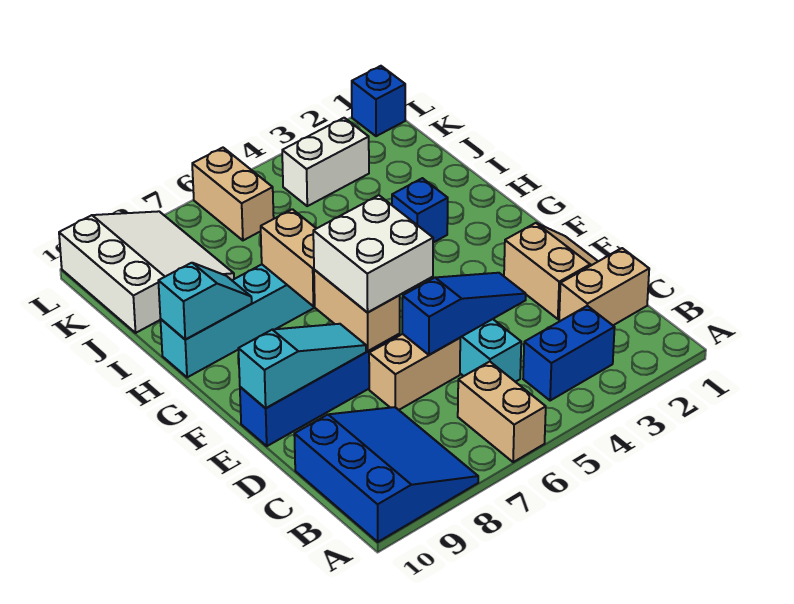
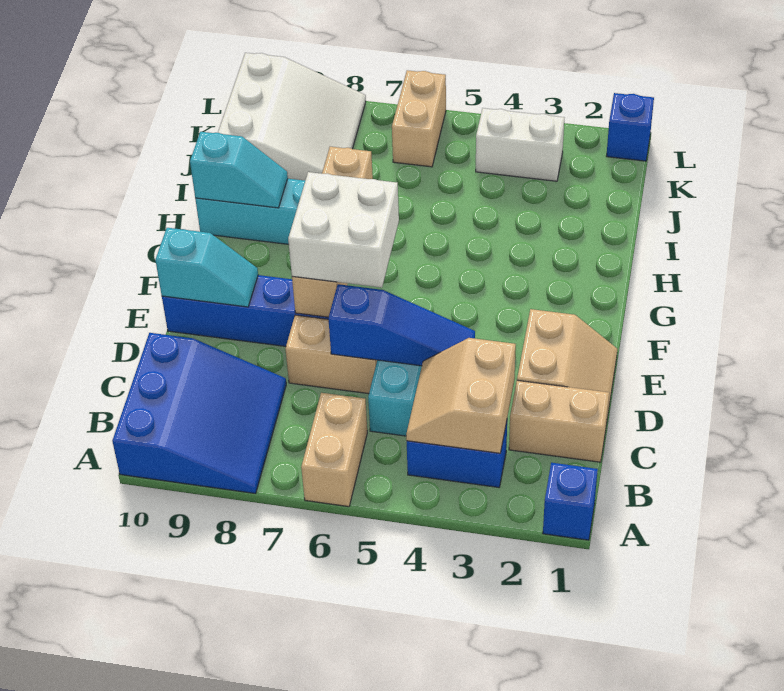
none -> tan slope B3:C4 level 2 top 3
cyan slope E8:E10 level 2 top 10 -> cyan slope E9:E10 level 2 top 10
blue brick H3 level 1 -> blue brick A1 level 1

